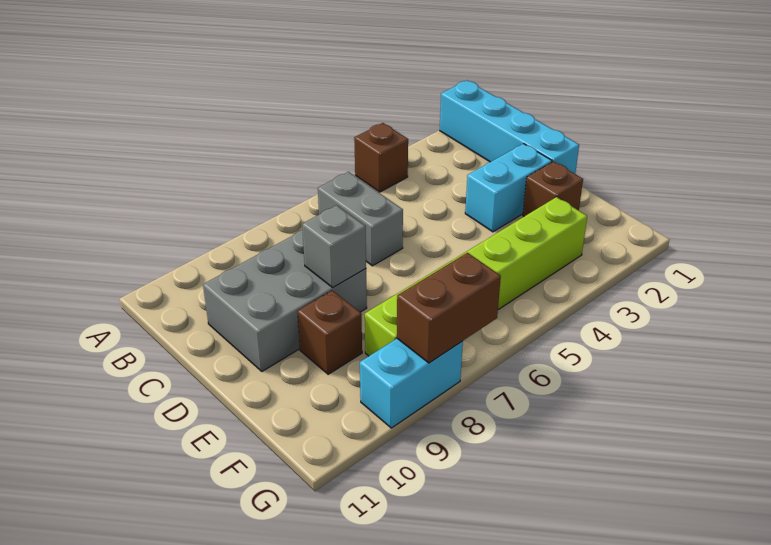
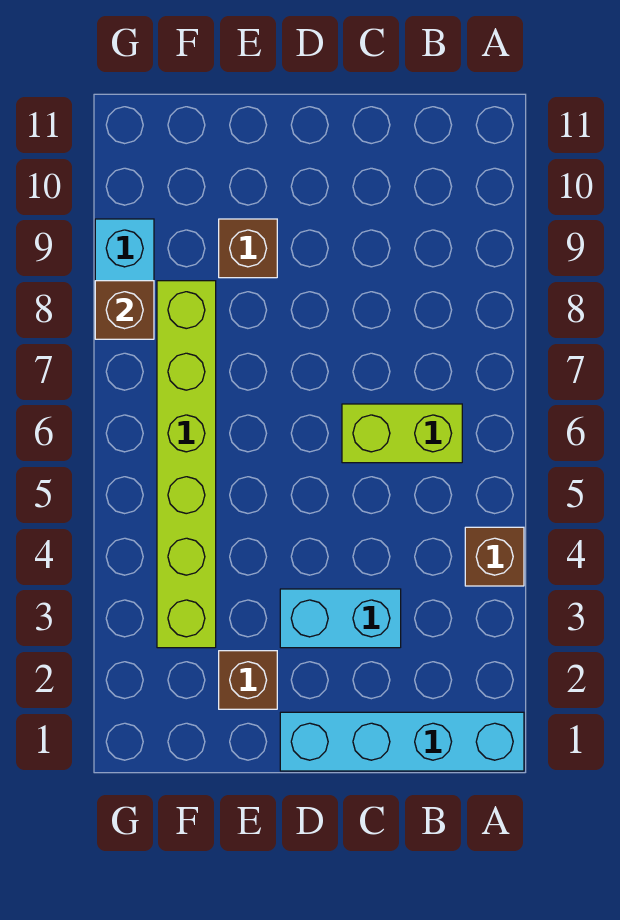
grey brick B6:C6 level 1 -> lime brick B6:C6 level 1
grey brick C8:D10 level 1 -> none
cyan brick D2:D3 level 1 -> cyan brick C3:D3 level 1
grey brick D8 level 2 -> none
brown brick G7:G8 level 2 -> brown brick G8 level 2

